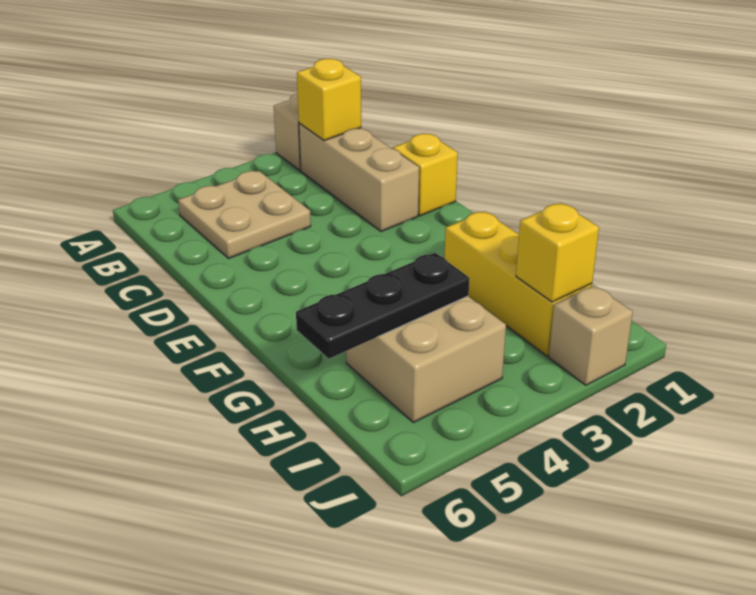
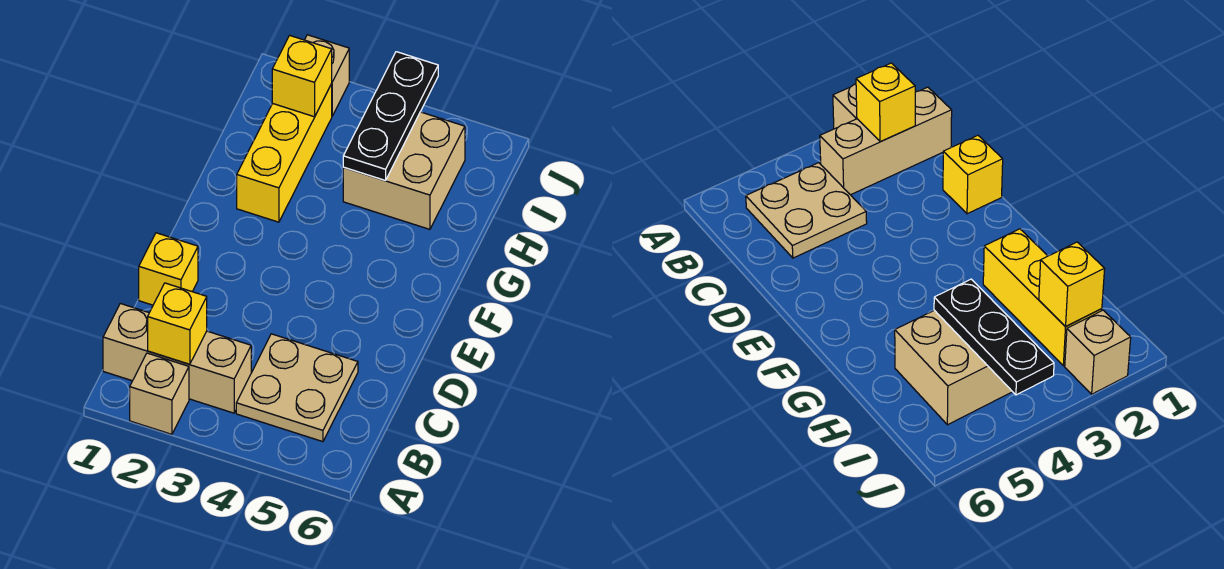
tan brick B2:D2 level 1 -> tan brick B1:B3 level 1
black plate H4:H6 level 2 -> black plate H4:J4 level 2

